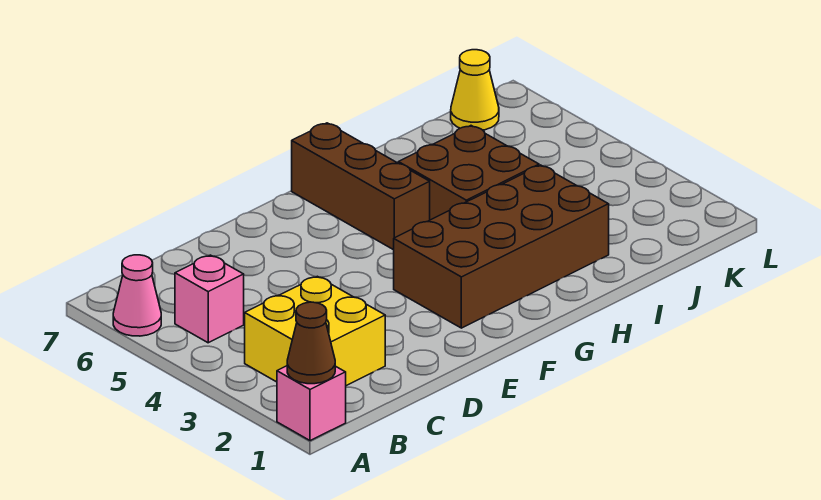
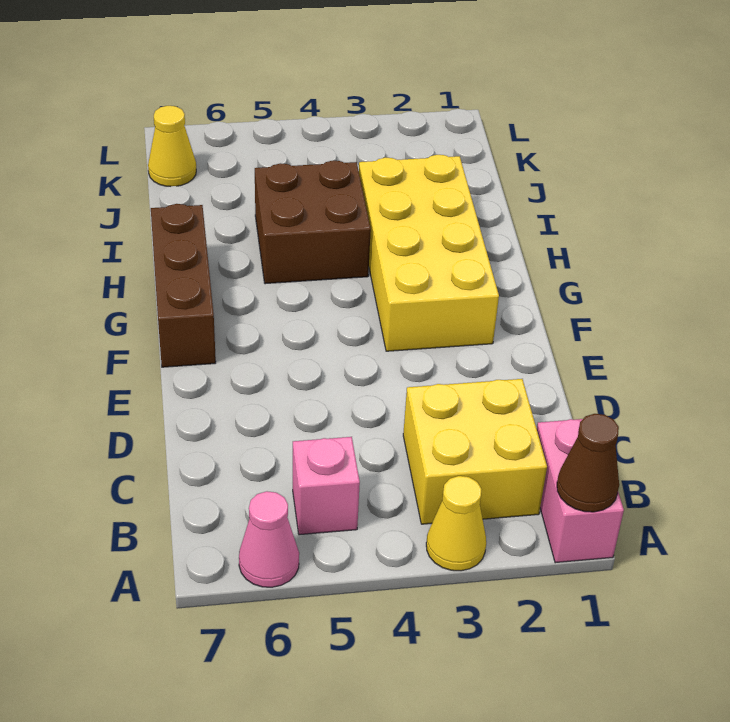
pink brick A1 level 1 -> pink brick A1:B1 level 1
none -> yellow cone A3 level 1
brown brick F2:I3 level 1 -> yellow brick F2:I3 level 1
brown brick G5:G7 level 1 -> brown brick F7:H7 level 1

